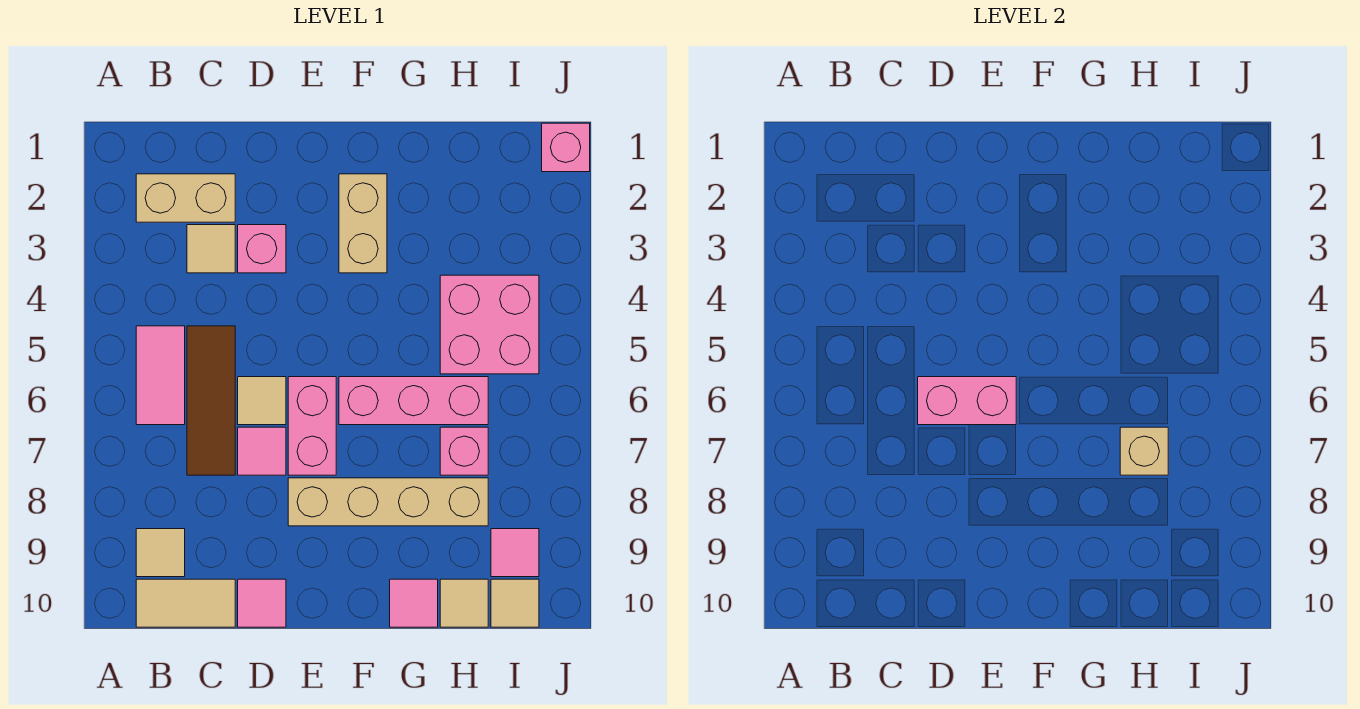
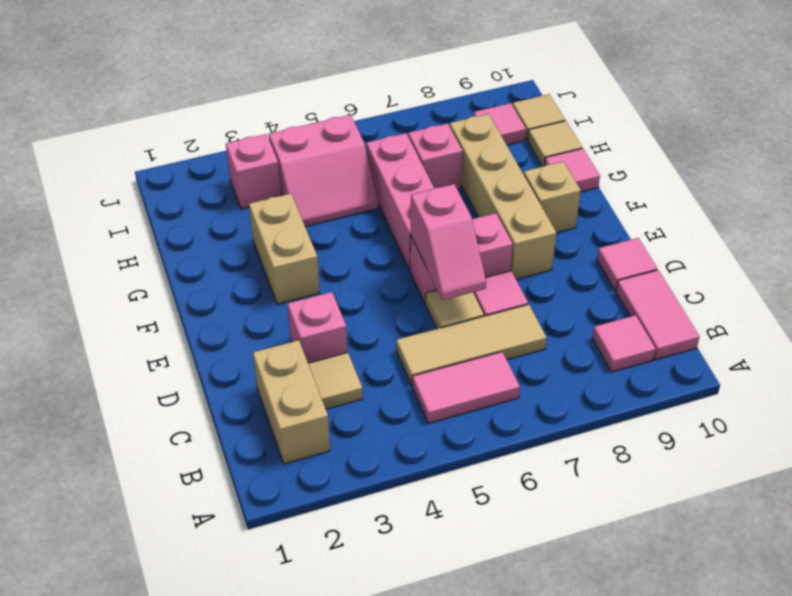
tan tile B9 level 1 -> pink tile B9 level 1
tan tile B10:C10 level 1 -> pink tile B10:C10 level 1
brown tile C5:C7 level 1 -> tan tile C5:C7 level 1
pink brick D6:E6 level 2 -> pink slope D6:E6 level 2 top E
tan brick F2:F3 level 1 -> tan brick F3:G3 level 1
pink brick H4:I5 level 1 -> pink slope H4:I5 level 1 top I
tan brick H7 level 2 -> tan brick F9 level 1
pink brick J1 level 1 -> pink brick I3 level 1

